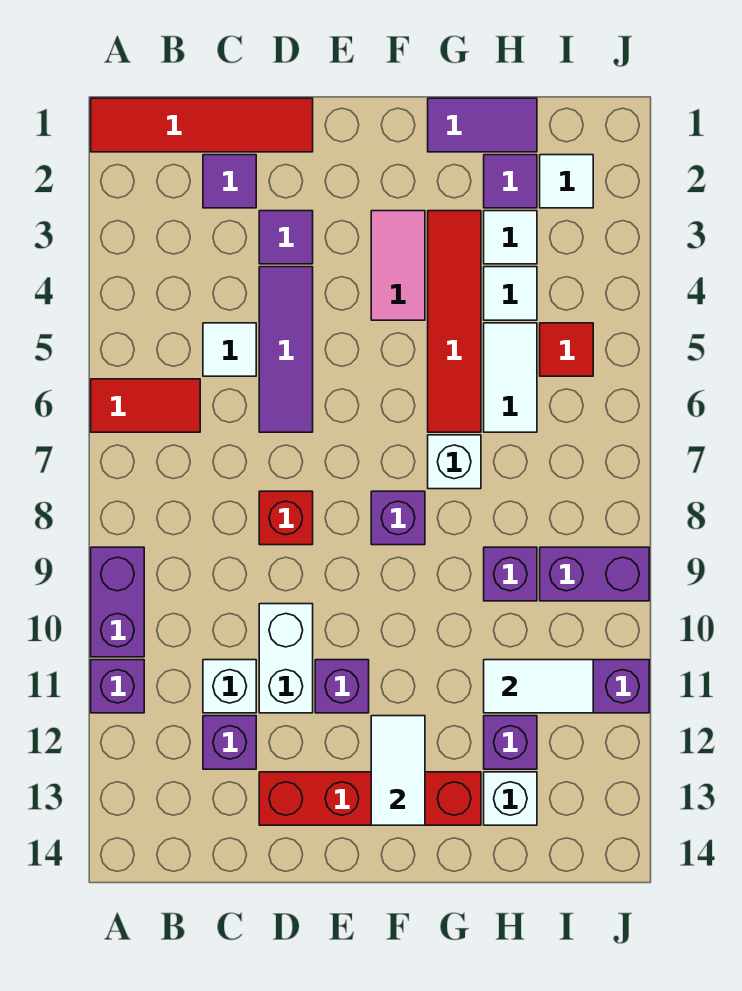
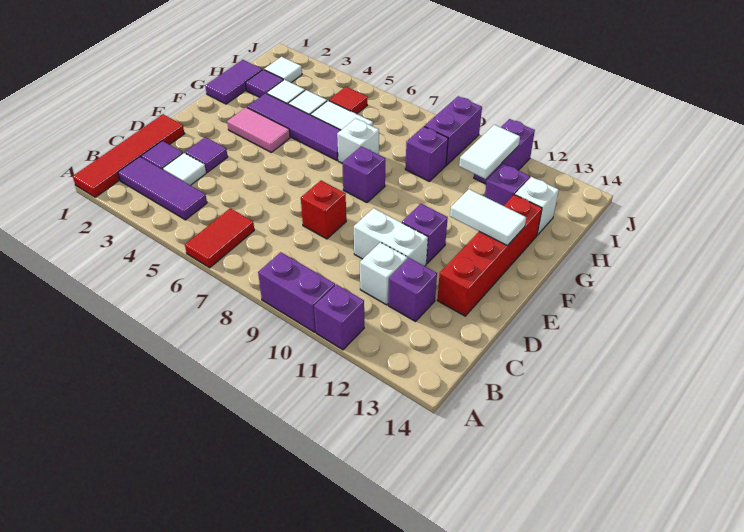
white tile C5 level 1 -> white tile C3 level 1
purple tile D4:D6 level 1 -> purple tile B2:B4 level 1
red tile G3:G6 level 1 -> purple tile G3:G6 level 1

